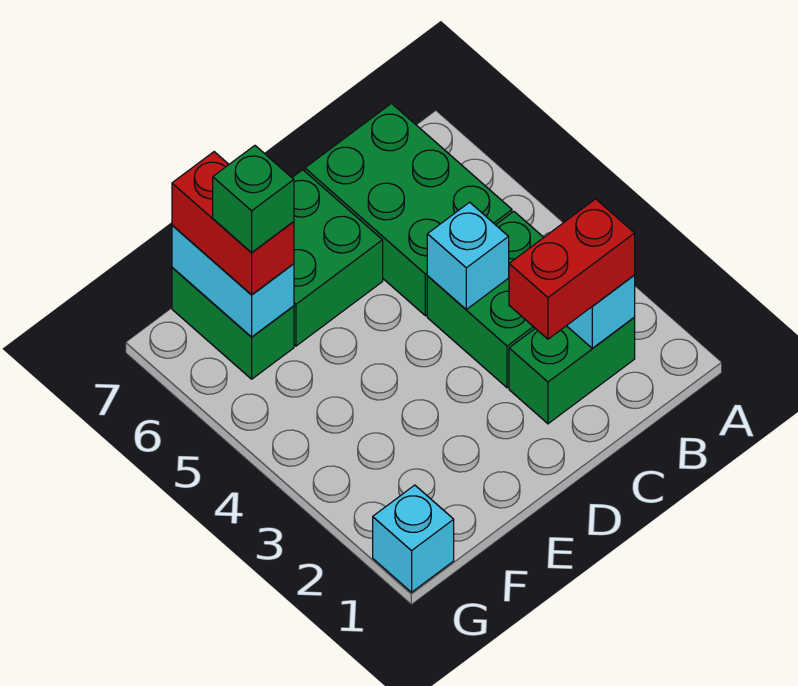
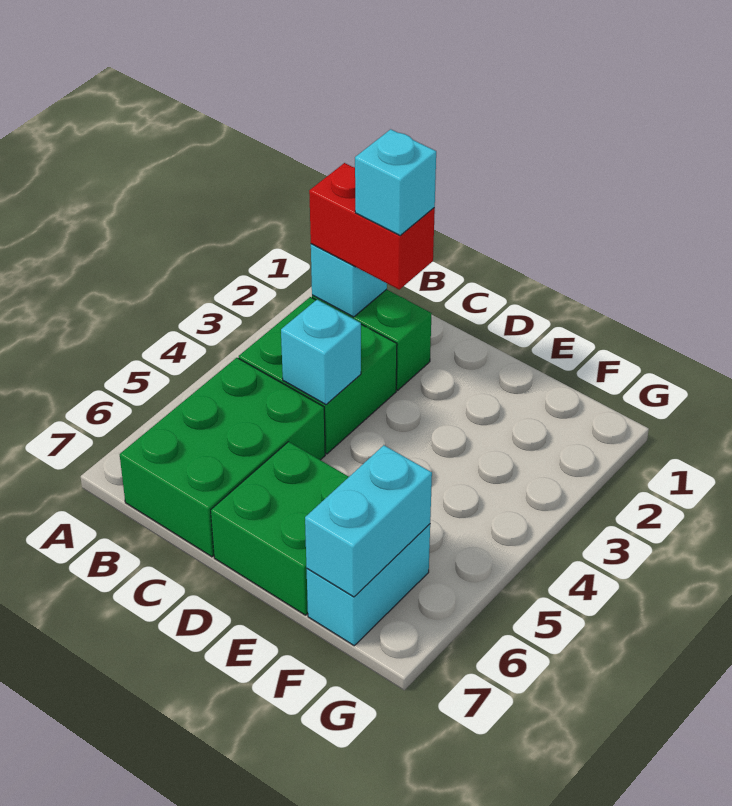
green brick F6:F7 level 1 -> cyan brick F6:F7 level 1
red brick F6:F7 level 3 -> none
green brick F6 level 4 -> none
cyan brick G1 level 1 -> cyan brick C2 level 4

